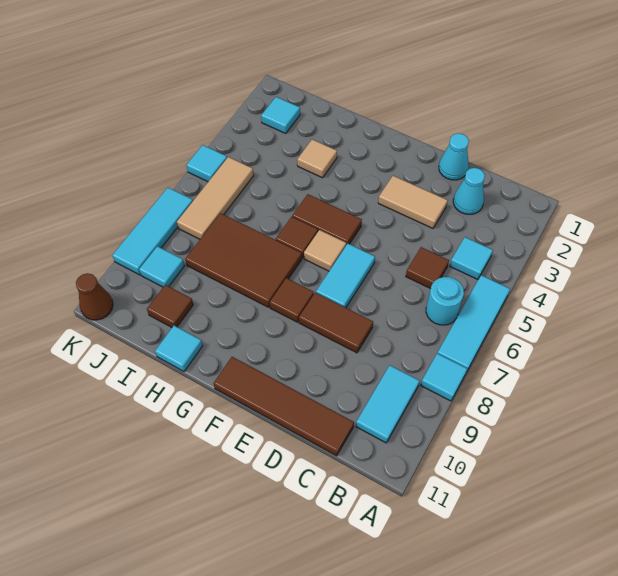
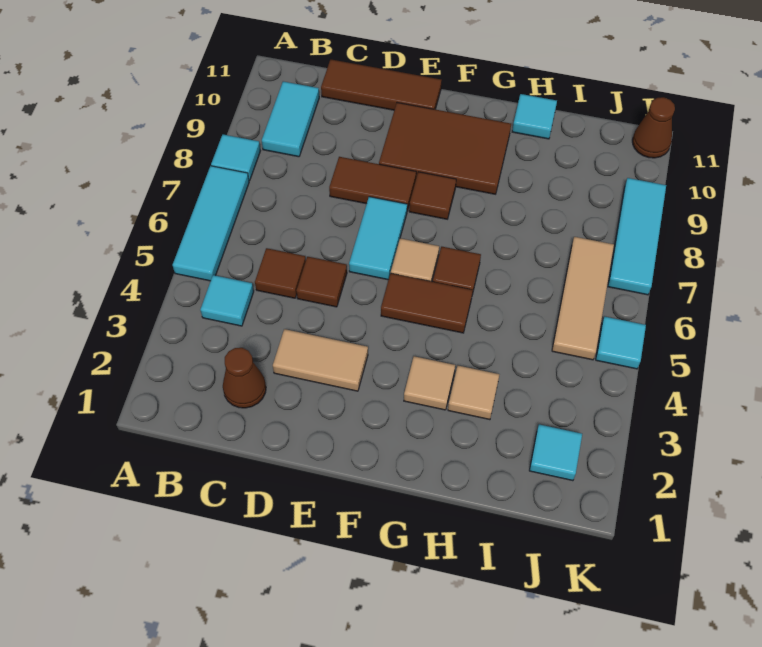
cyan round brick B6 level 1 -> none
cyan cone C2 level 1 -> brown cone C2 level 1
brown tile C11:F11 level 1 -> brown tile C11:E11 level 1
cyan cone D1 level 1 -> none
none -> tan tile G3 level 1
brown tile G7:I8 level 1 -> brown tile E9:G10 level 1
brown tile I10 level 1 -> brown tile D5 level 1
cyan tile J9 level 1 -> none

